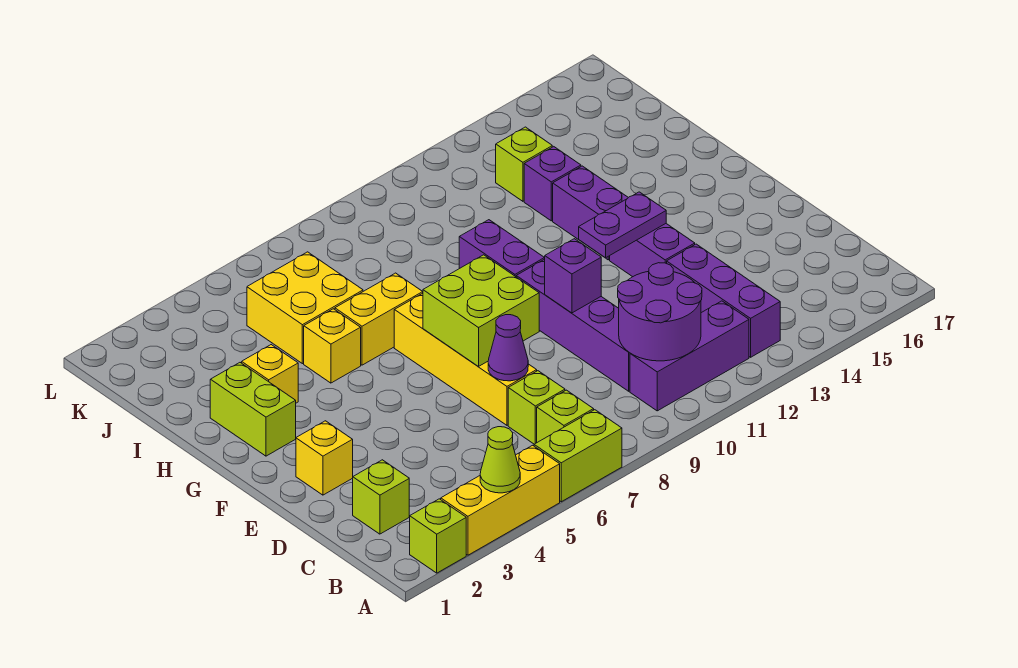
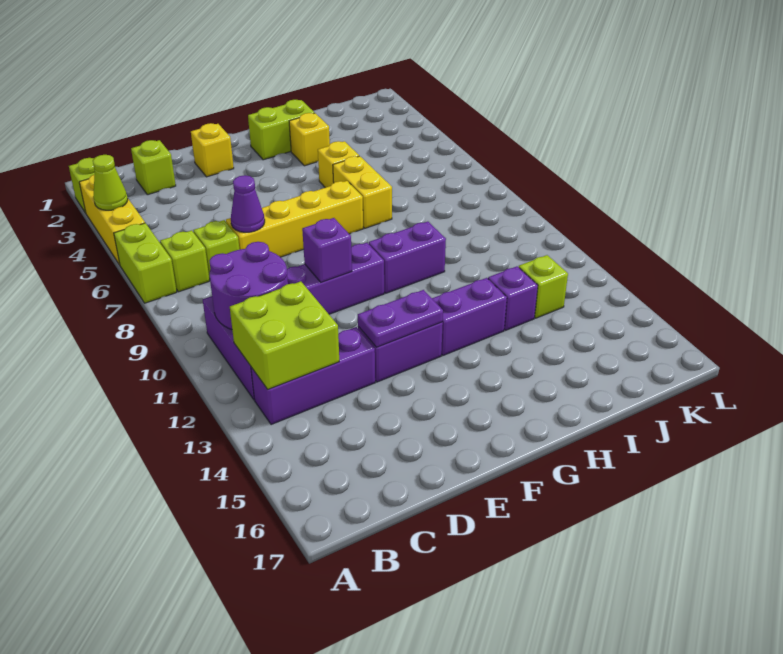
lime brick E7:F8 level 2 -> lime brick B12:C13 level 2
purple plate F12:F13 level 2 -> purple plate E13:F13 level 2
yellow brick I5:J6 level 1 -> none

